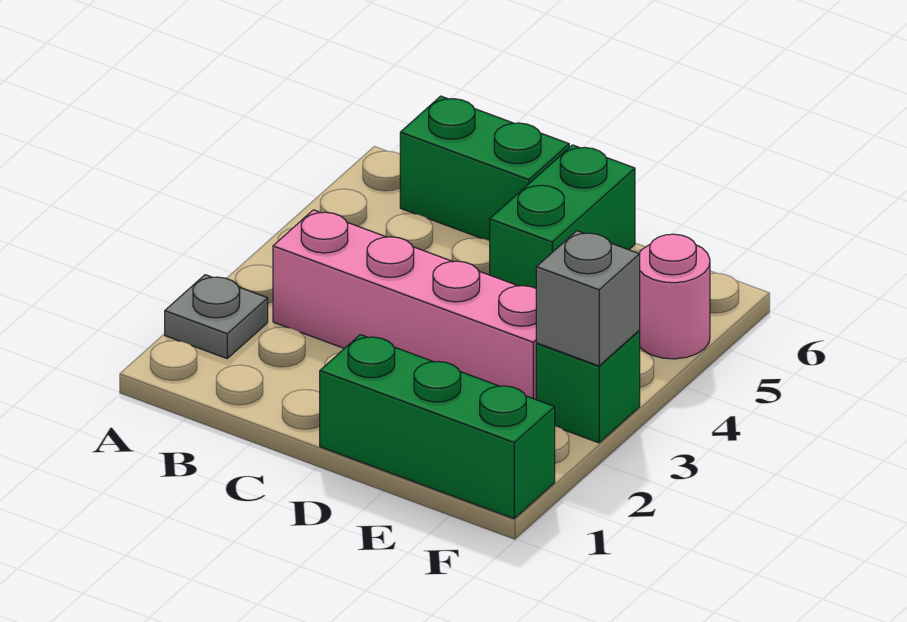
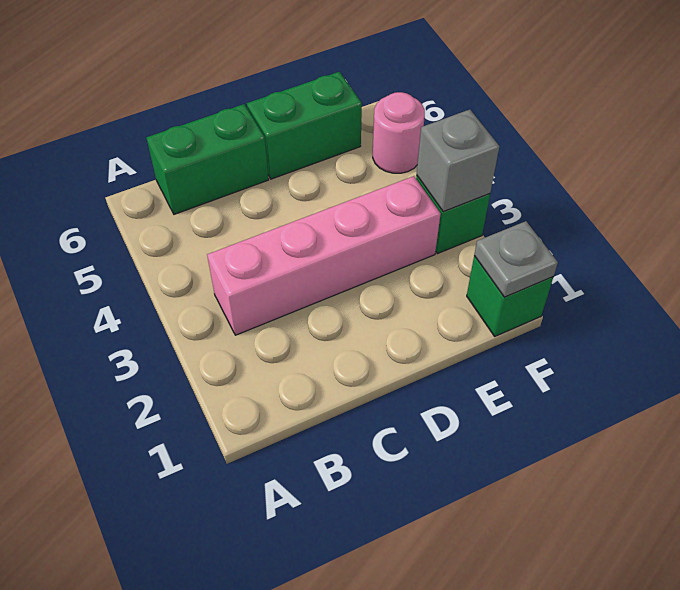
grey plate A2 level 1 -> grey plate F1 level 2
green brick D1:F1 level 1 -> green brick F1 level 1
green brick D5:D6 level 1 -> green brick D6:E6 level 1

